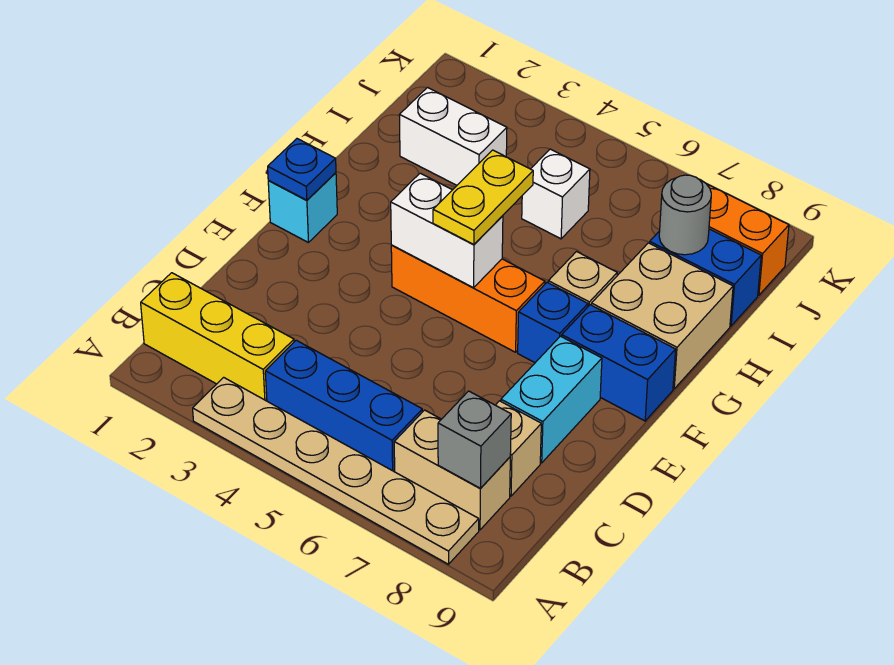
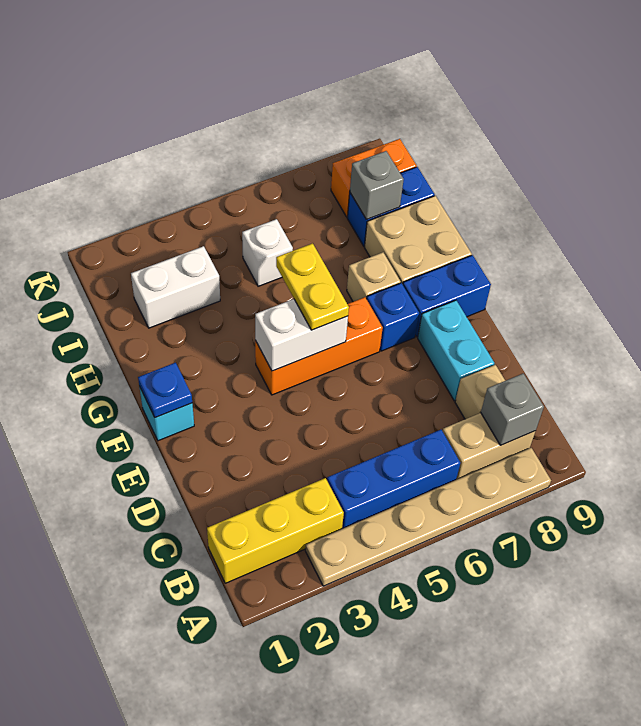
grey round brick I8 level 2 -> grey brick I8 level 2

